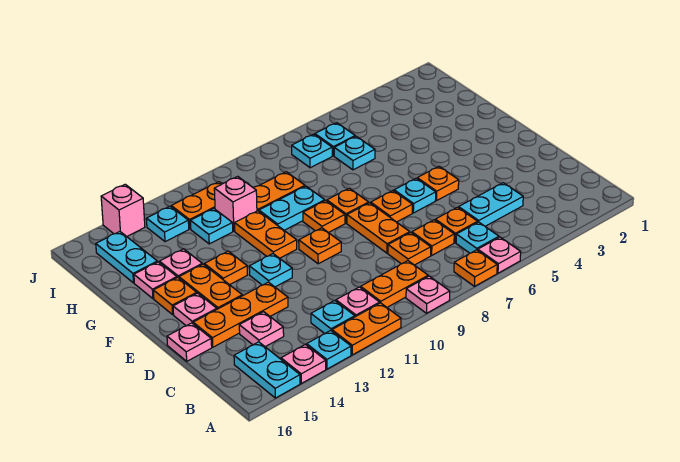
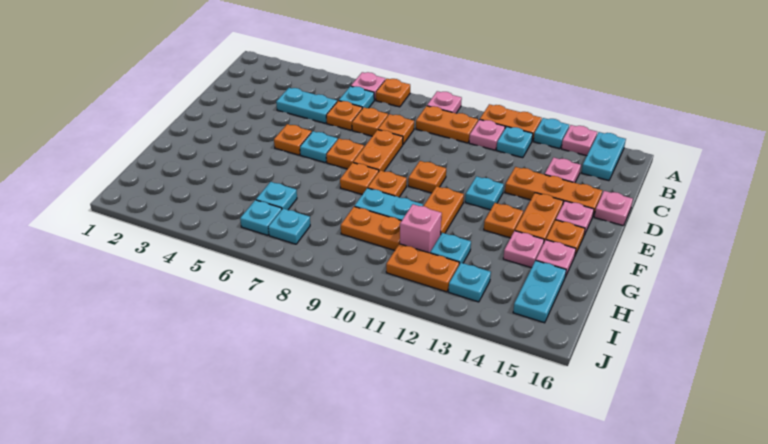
pink brick J14 level 1 -> none

